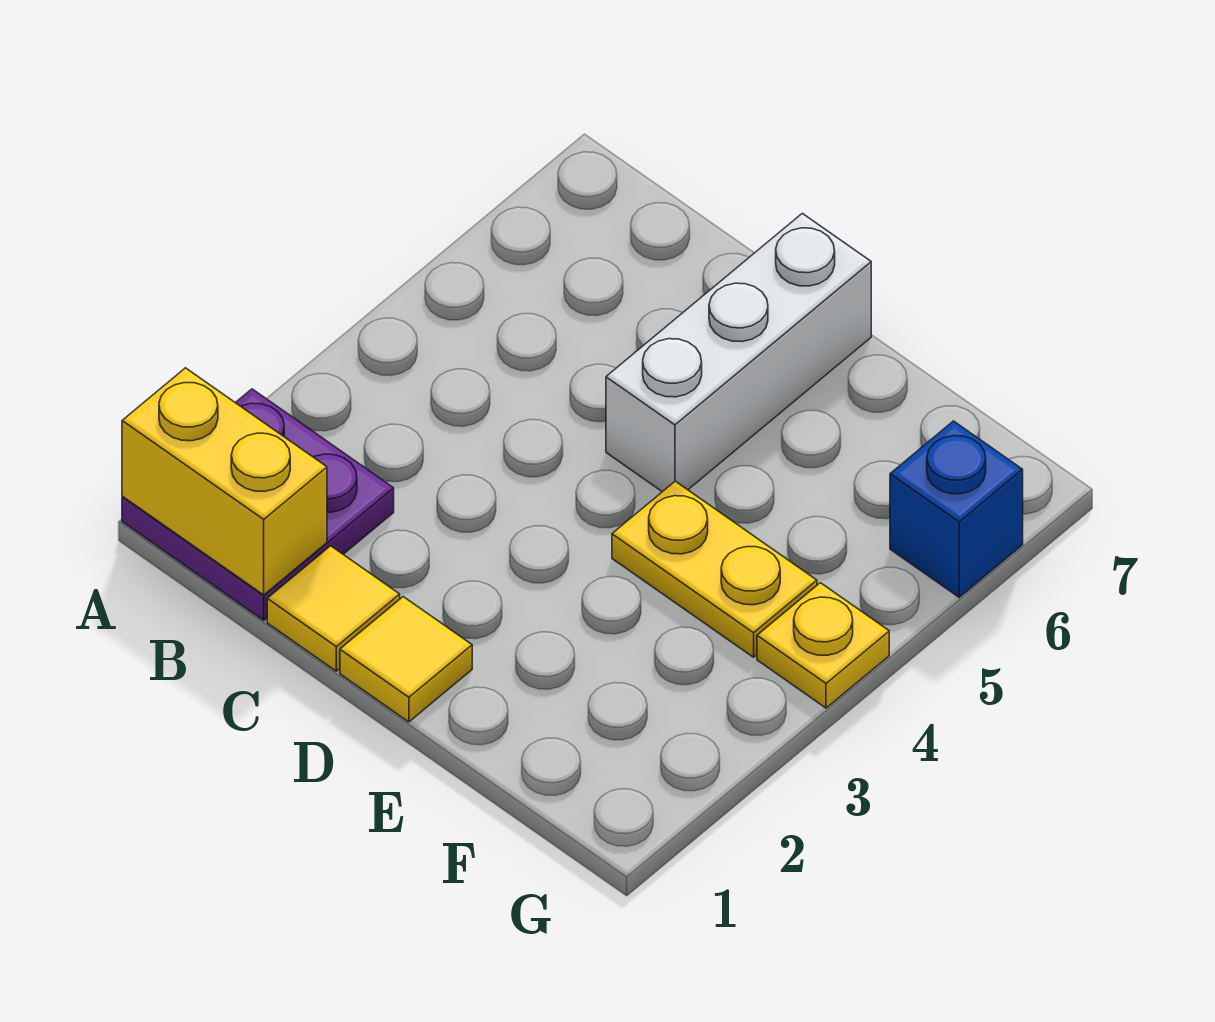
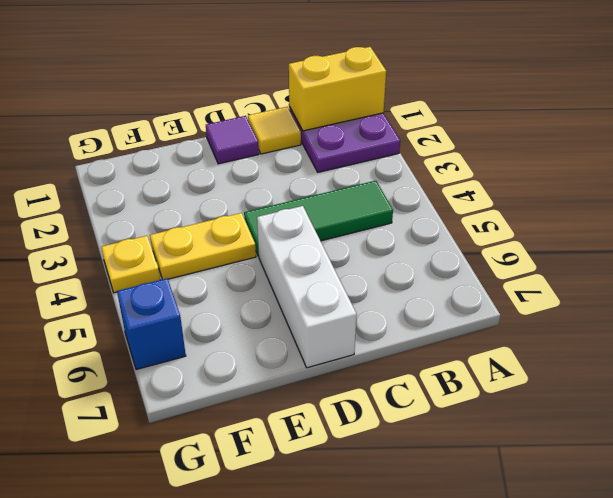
none -> green tile B4:D4 level 1
yellow tile D1 level 1 -> purple tile D1 level 1

